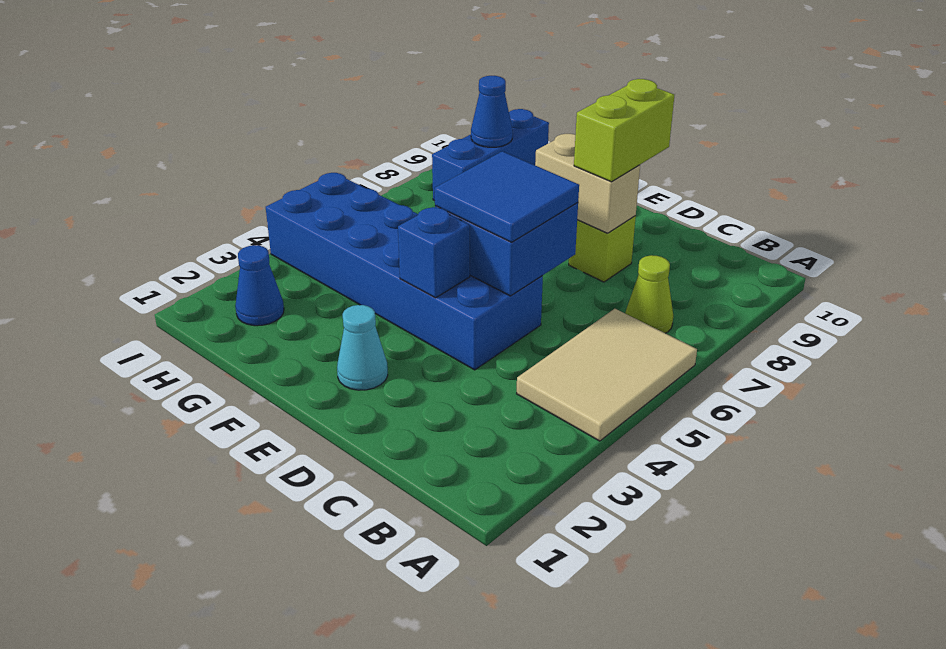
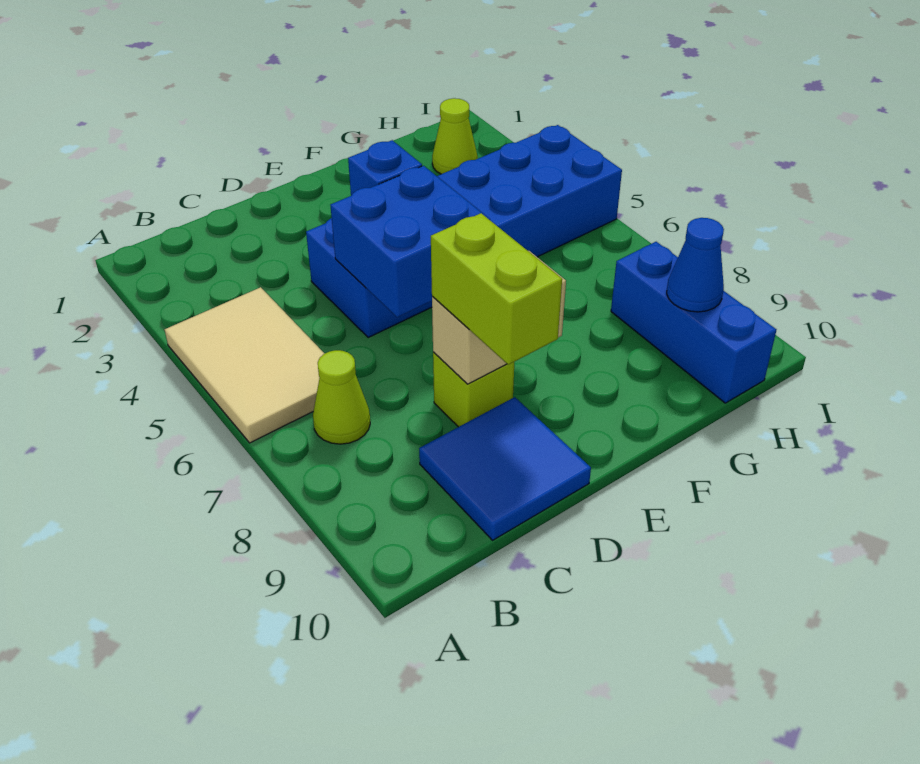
blue tile D5:E6 level 3 -> blue tile C9:D10 level 1
cyan cone E2 level 1 -> none
blue cone H2 level 1 -> lime cone H2 level 1

